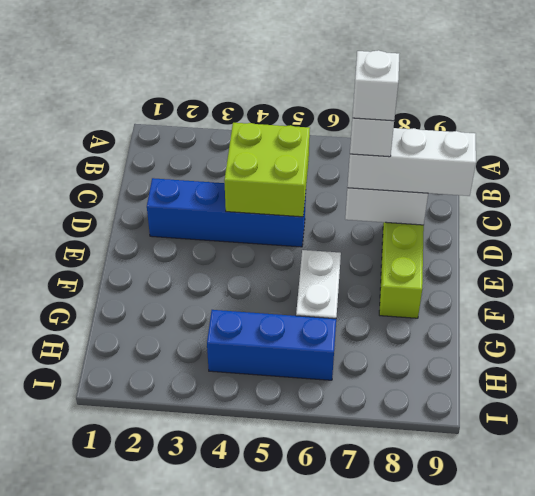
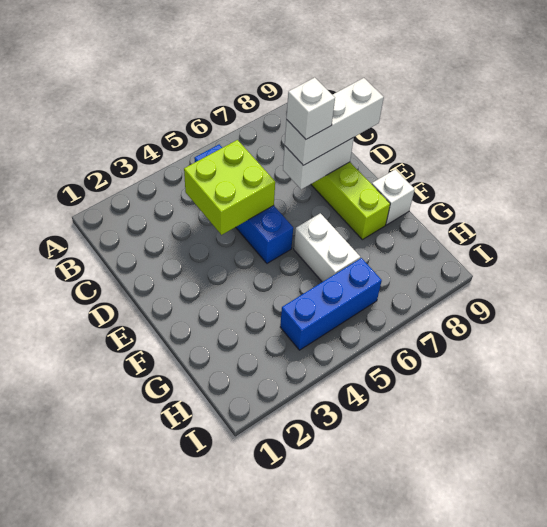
blue brick D2:D5 level 1 -> blue brick B5:E5 level 1
white brick D7 level 5 -> white brick F9 level 1

